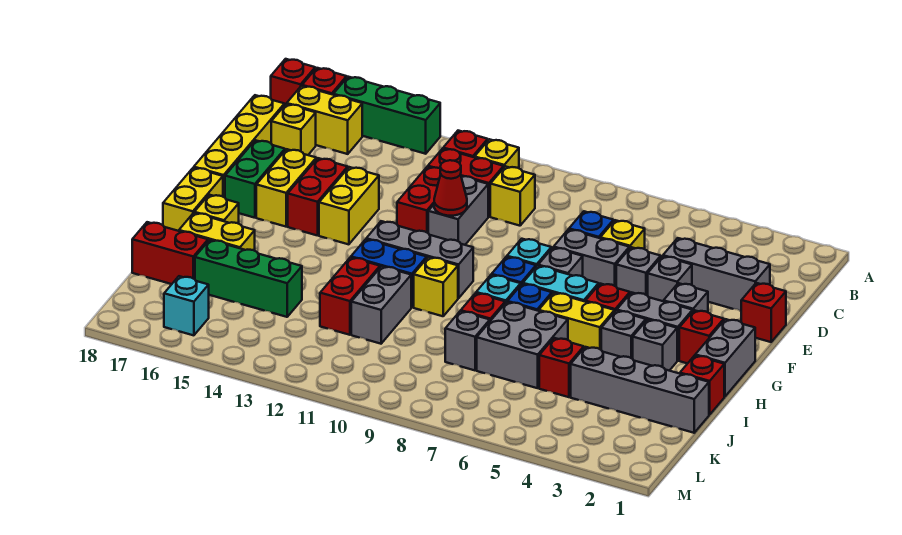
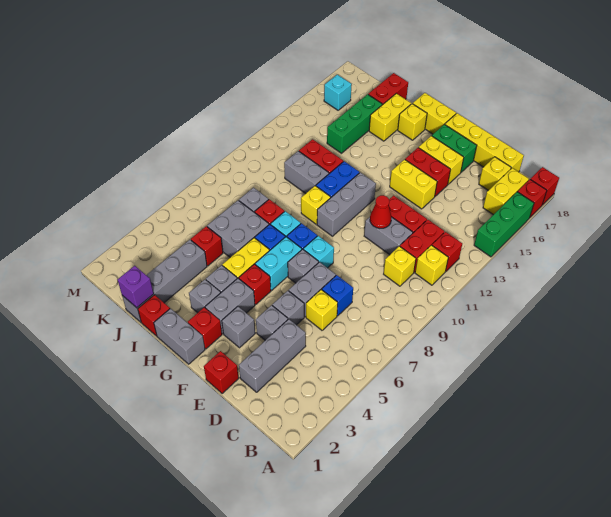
none -> purple brick J1 level 2

